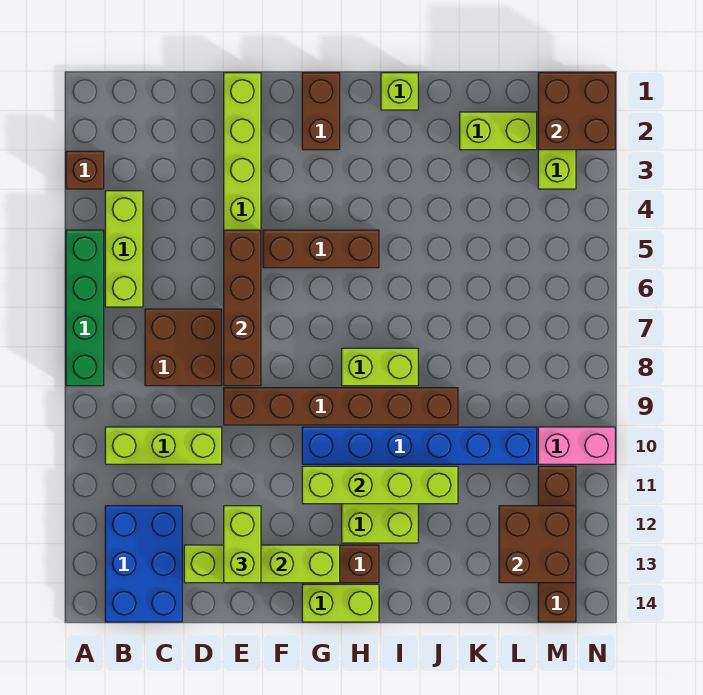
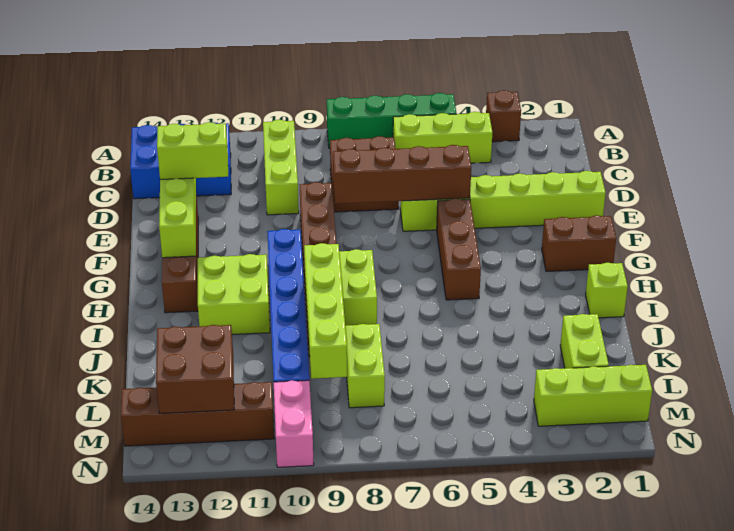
lime brick G11:J11 level 2 -> lime brick I9:L9 level 2
lime brick G14:H14 level 1 -> lime brick K8:L8 level 1
brown brick M1:N2 level 2 -> none

